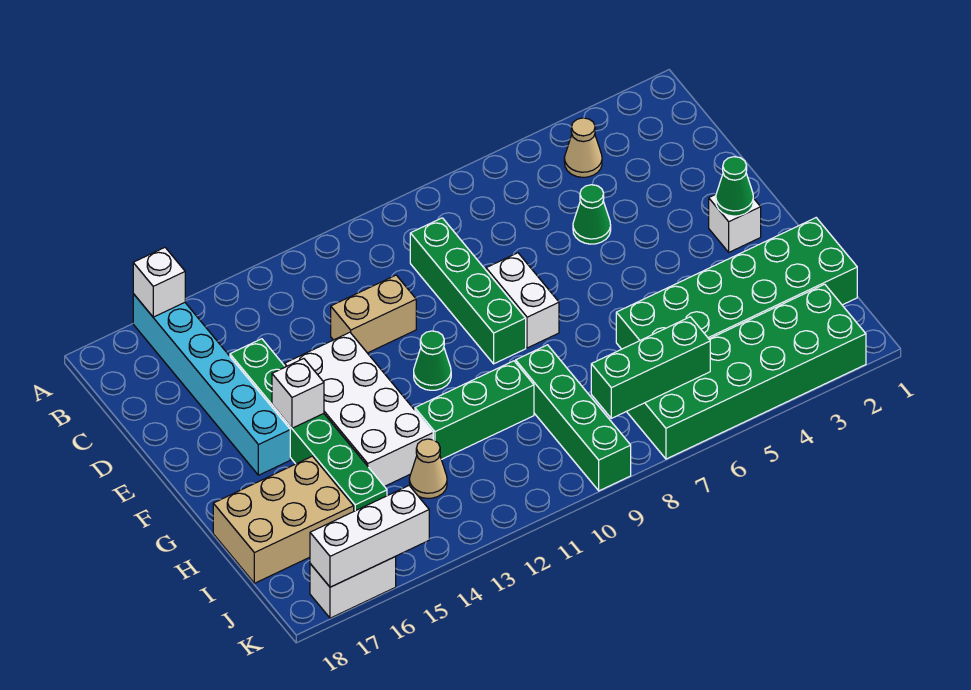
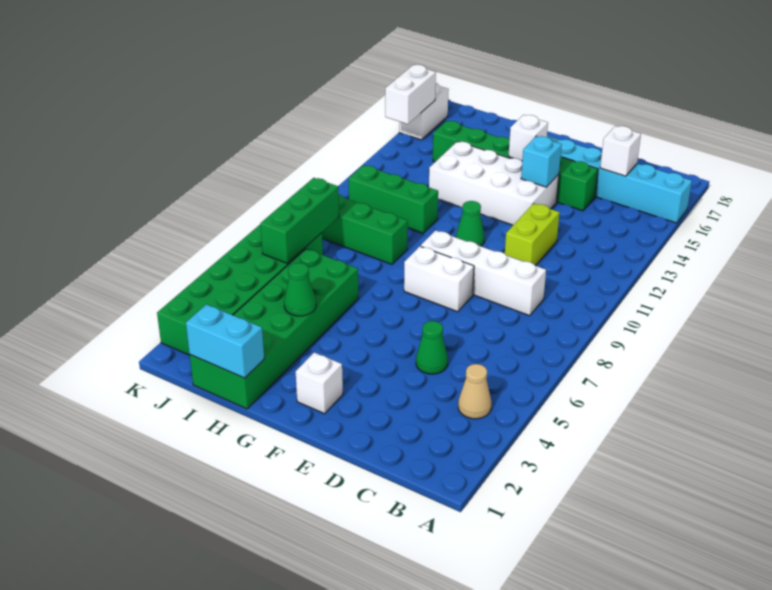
white brick A16 level 2 -> white brick C16 level 2
green brick C9:F9 level 1 -> white brick C9:F9 level 1
tan brick D11:D12 level 1 -> lime brick D11:D12 level 1
none -> cyan brick E14 level 2
green cone F2 level 2 -> green cone H4 level 2
none -> cyan brick H1:I1 level 2
green brick H10:H12 level 1 -> green brick H11:J11 level 1
tan brick H16:I18 level 1 -> none
tan cone I13 level 1 -> none
white brick K15:K17 level 2 -> white brick K15:K16 level 2

